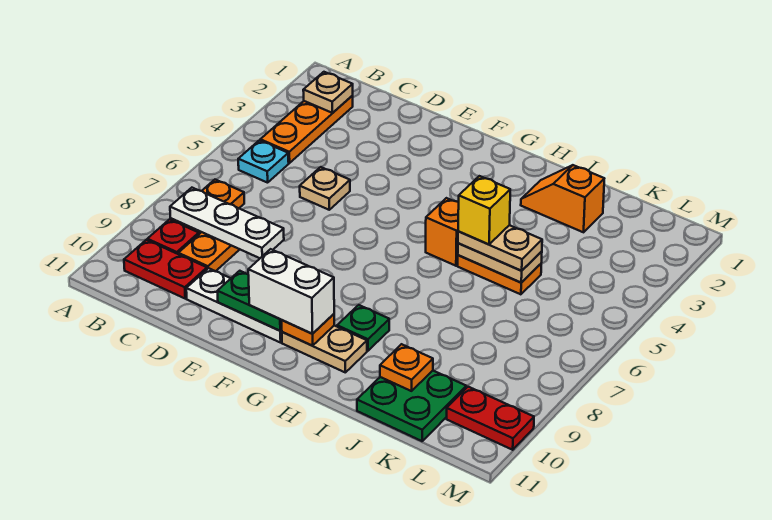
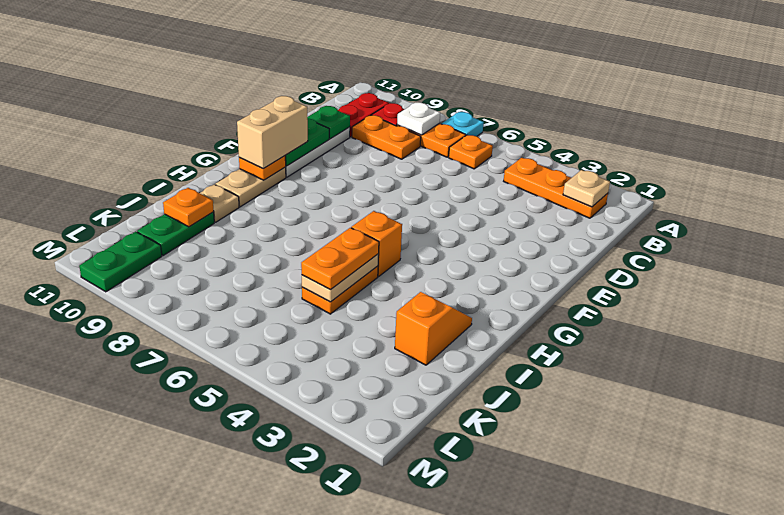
cyan plate B5 level 1 -> cyan plate A7 level 1
none -> orange plate B6 level 1
white plate B8:D8 level 2 -> white plate B8 level 2
tan plate D5 level 1 -> tan plate I10 level 1
white brick F10:G10 level 3 -> tan brick F10:G10 level 3
green plate H9 level 1 -> green plate D10 level 2
tan plate I5:J5 level 3 -> orange plate I5:J5 level 3
yellow brick I5 level 4 -> none
green plate J10:K11 level 1 -> green plate J10:K10 level 1
red plate L10:M10 level 1 -> green plate L10:M10 level 1

